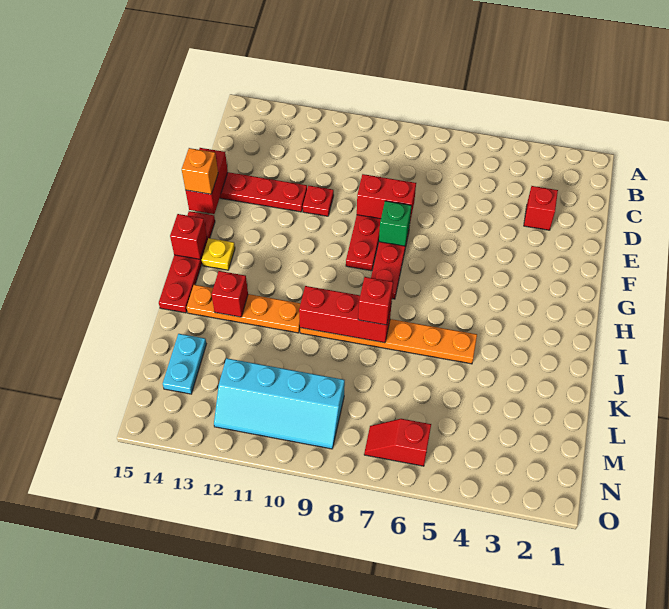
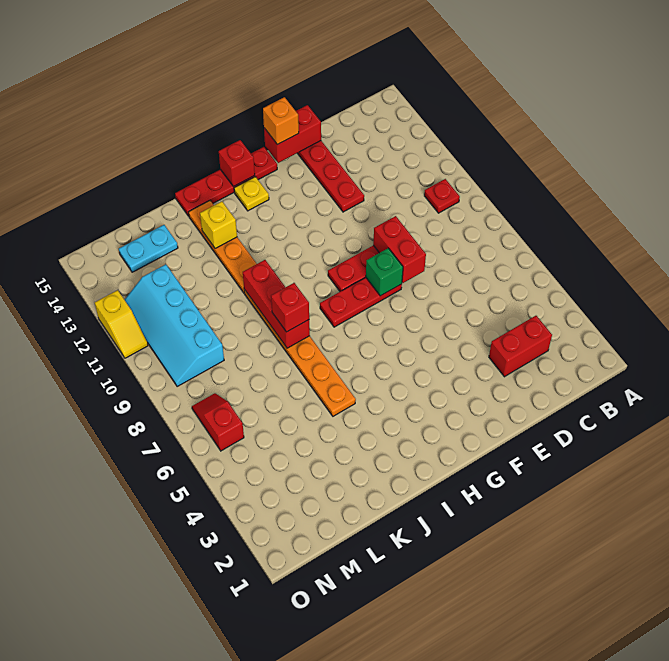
red brick D3 level 1 -> red brick C3:D3 level 1
red plate E11 level 1 -> red plate B10 level 1
red brick J13 level 2 -> yellow brick J13 level 2
none -> yellow slope O11:O12 level 1 top 12

